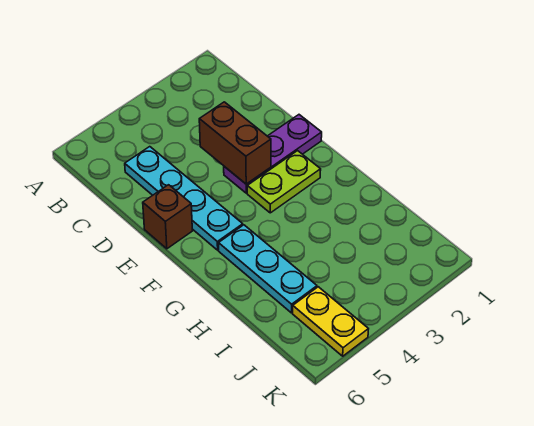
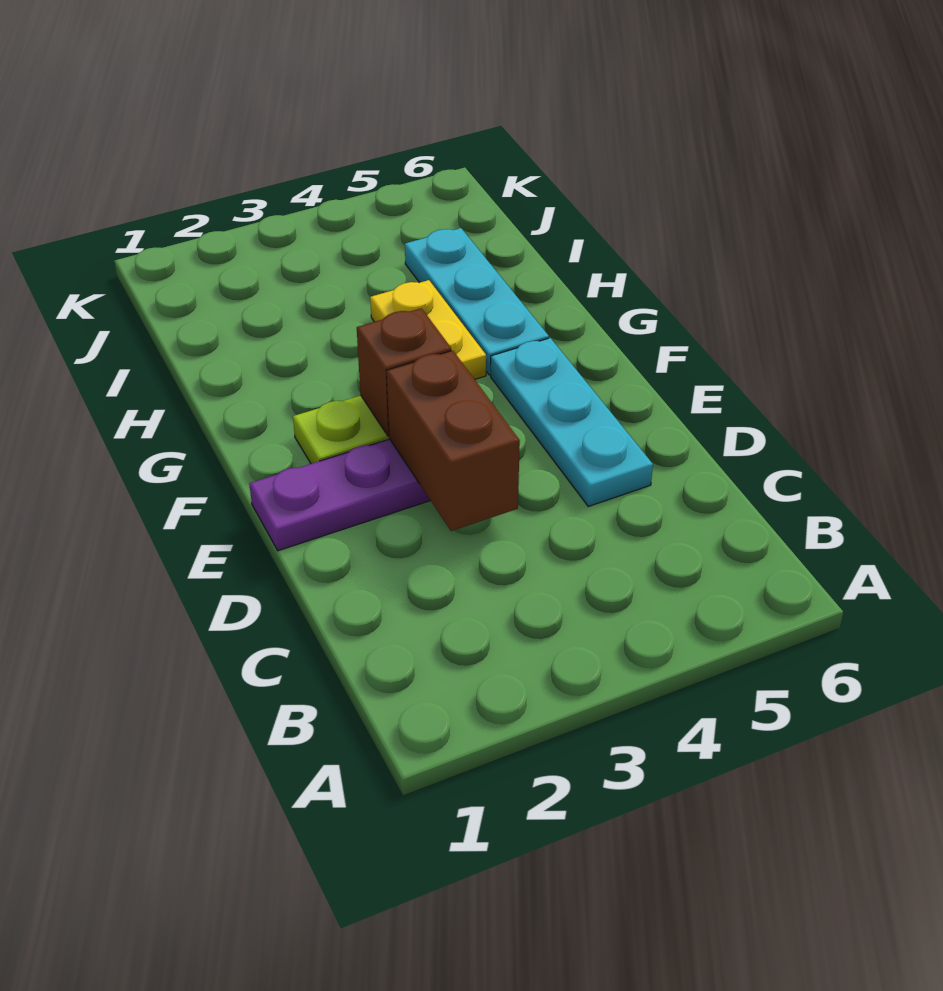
cyan plate C5:F5 level 1 -> cyan plate D5:F5 level 1
brown brick E6 level 1 -> brown brick F3 level 2
yellow plate J5:K5 level 1 -> yellow plate G4:H4 level 1

